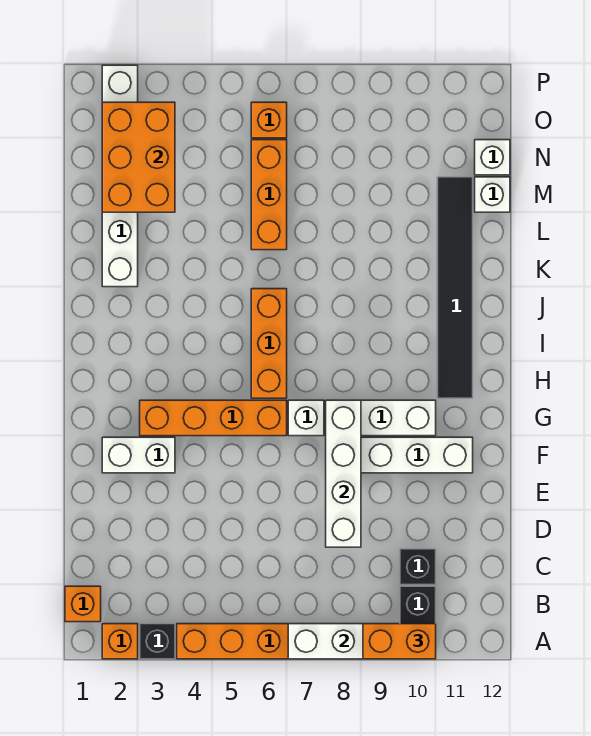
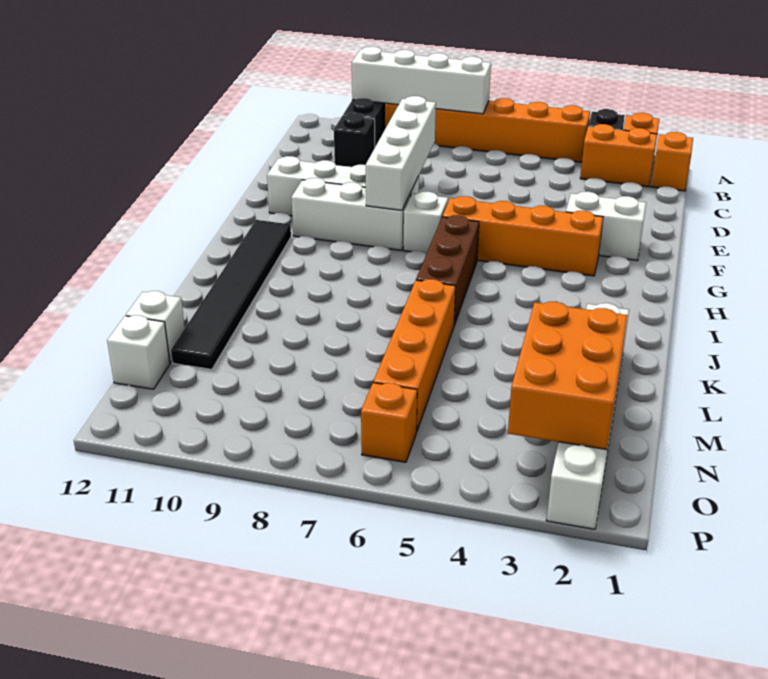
orange brick A9:A10 level 3 -> orange brick B2:B3 level 1
orange brick H6:J6 level 1 -> brown brick H6:J6 level 1
orange brick L6:N6 level 1 -> orange brick K6:N6 level 1

